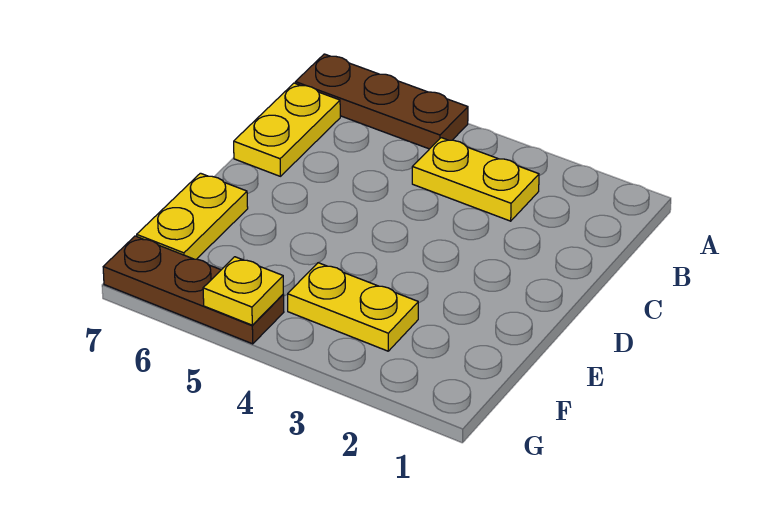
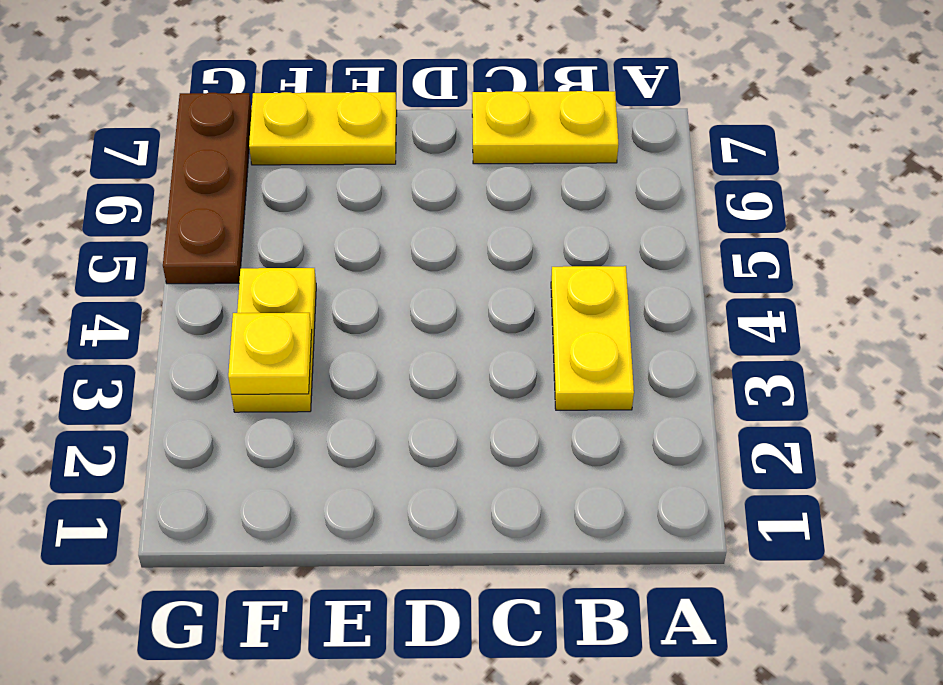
brown plate A5:A7 level 1 -> none
yellow plate G5 level 2 -> yellow plate F3 level 2

